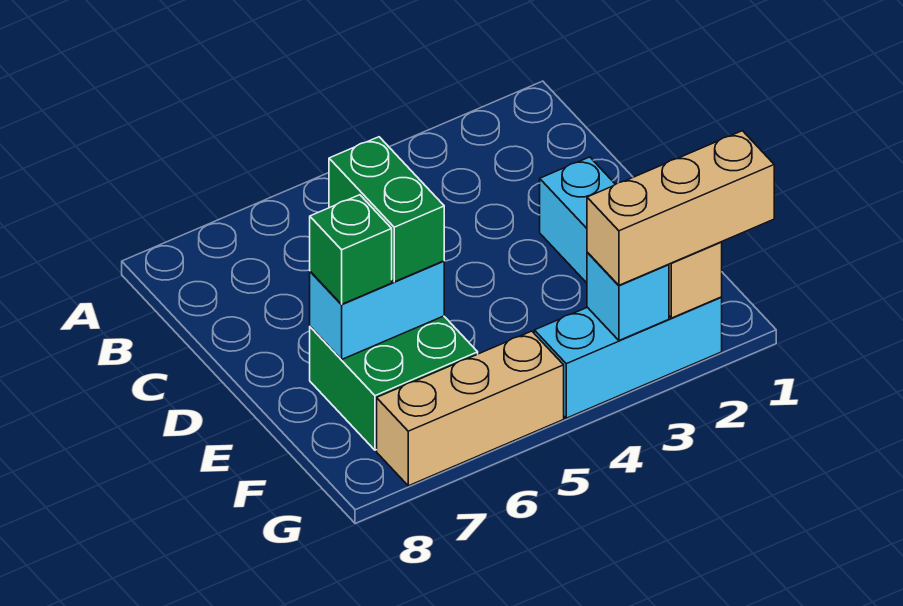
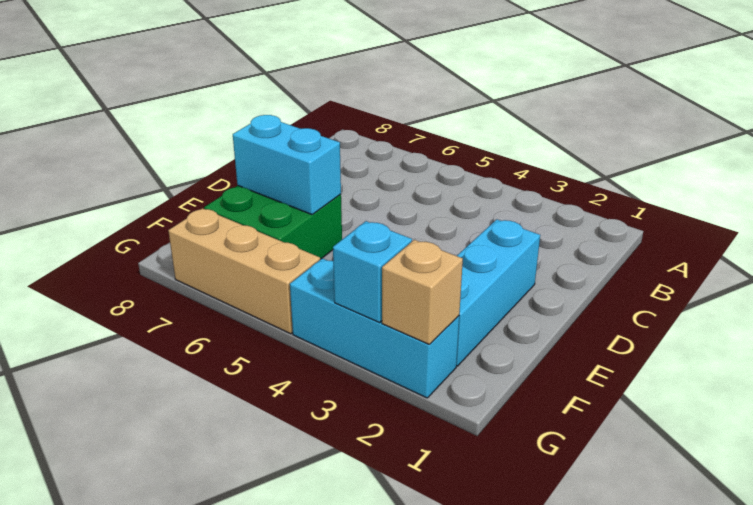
green brick D6:E6 level 3 -> none
green brick E7 level 3 -> none
tan brick G1:G3 level 3 -> none

